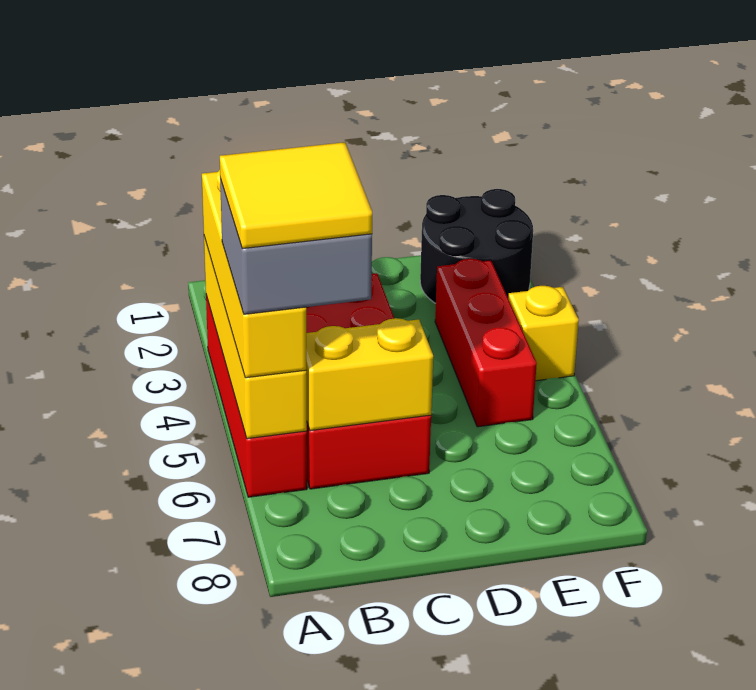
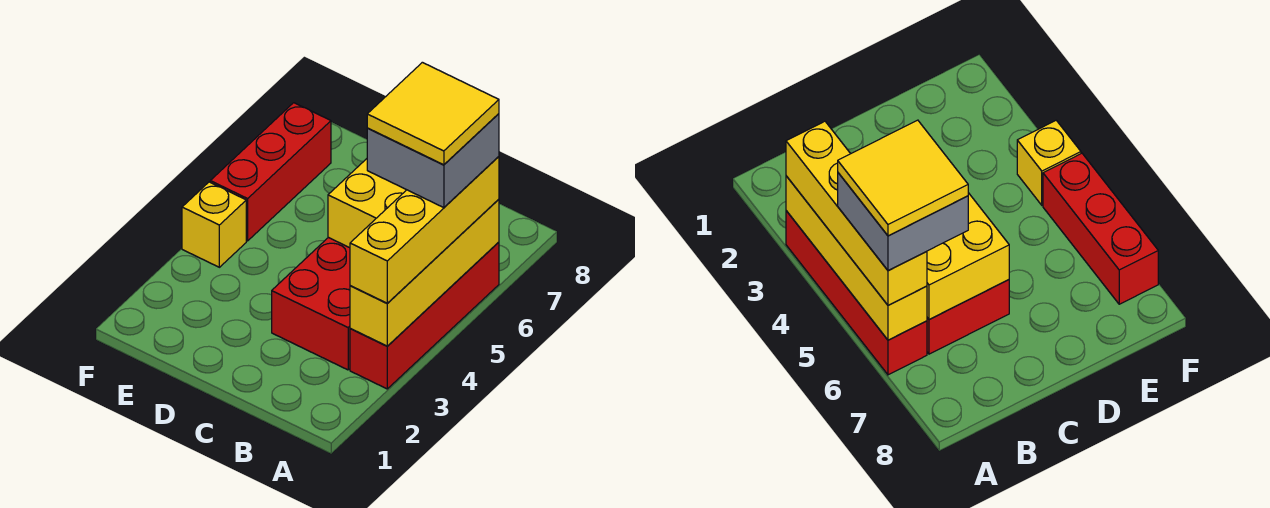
yellow brick B6:C6 level 2 -> yellow brick B5:C6 level 2
black round brick E1:F2 level 1 -> none
red brick E3:E5 level 1 -> red brick F5:F7 level 1

